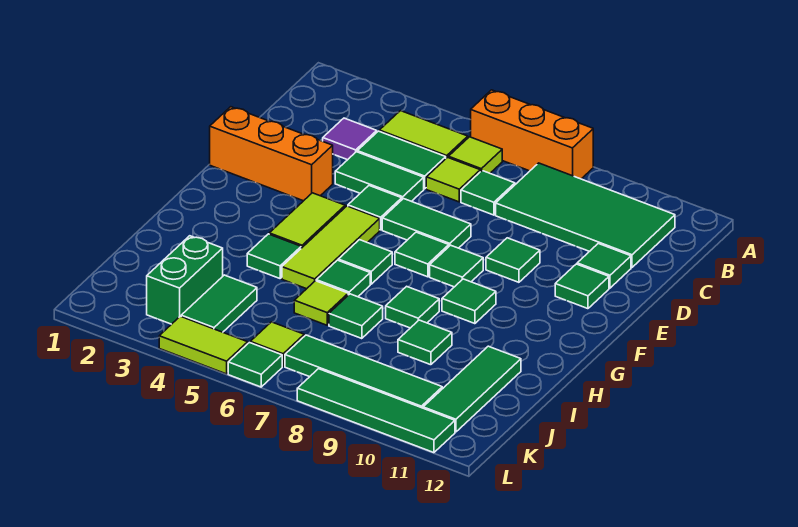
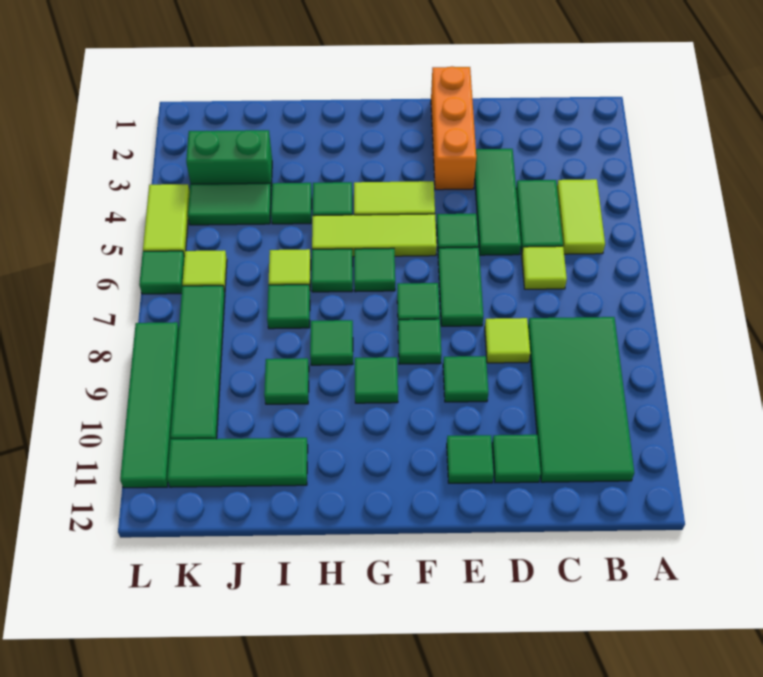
orange brick A6:A8 level 1 -> none
lime tile B6 level 1 -> lime tile D8 level 1
purple tile C3 level 1 -> none
green tile C7 level 1 -> green tile I4 level 1
green tile D4:D5 level 1 -> green tile D3:D5 level 1

